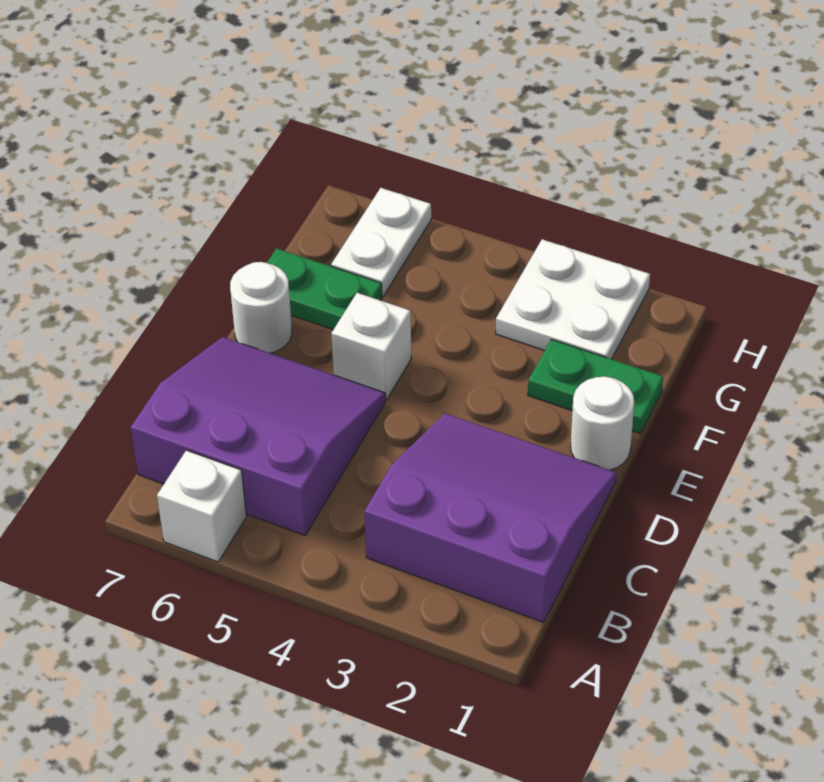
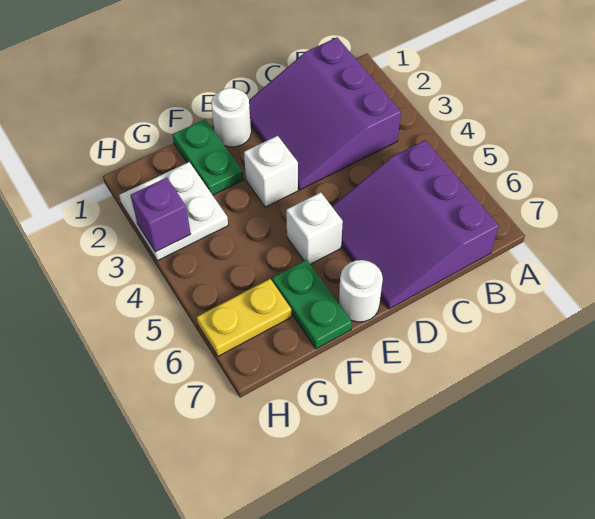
white brick A6 level 1 -> white brick E3 level 1
white plate G6:H6 level 1 -> yellow plate G6:H6 level 1
none -> purple brick H3 level 2

